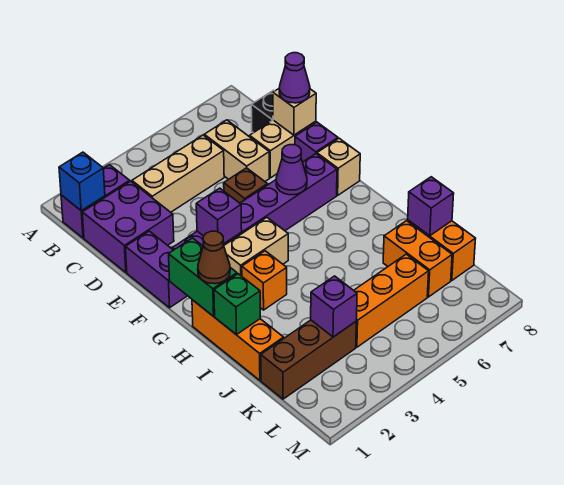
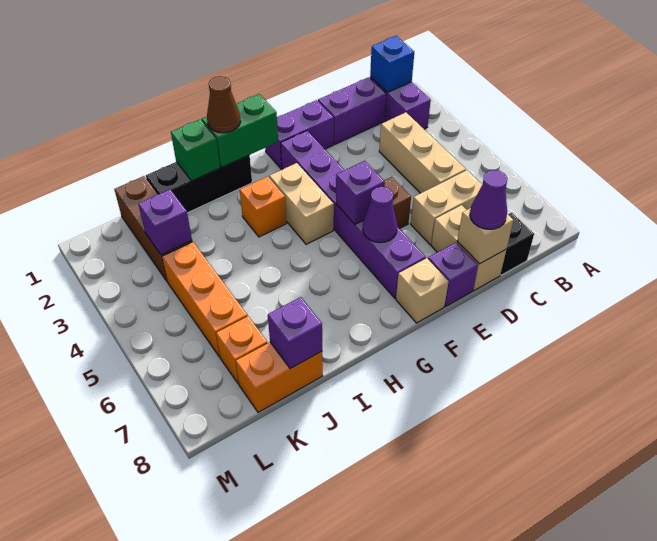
purple brick C1:D2 level 1 -> purple brick C1:D1 level 1
purple brick F3 level 2 -> purple brick F5 level 2
orange brick H1:J1 level 1 -> black brick H1:J1 level 1
orange brick J7:K7 level 1 -> orange brick K7 level 1

